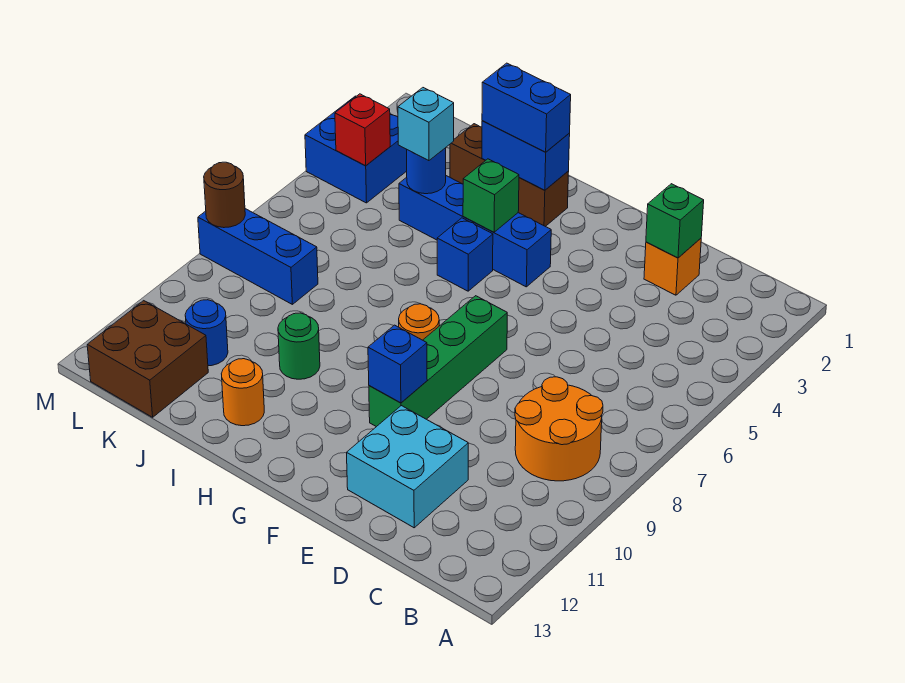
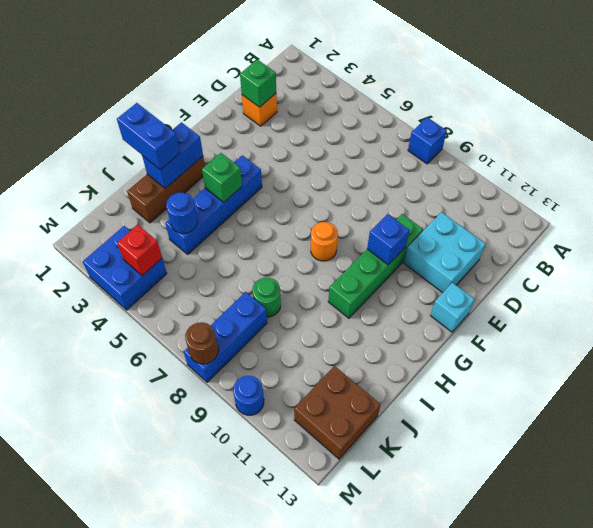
orange round brick B8:C9 level 1 -> none
green brick F7:F10 level 1 -> green brick E10:H10 level 1
blue brick H2:I2 level 3 -> blue brick I1:I2 level 3
blue brick H5 level 1 -> blue brick A8 level 1
green round brick I10 level 1 -> green round brick J8 level 1
orange round brick I12 level 1 -> none
cyan brick J4 level 3 -> cyan brick F13 level 1
blue round brick K11 level 1 -> blue round brick M10 level 1

